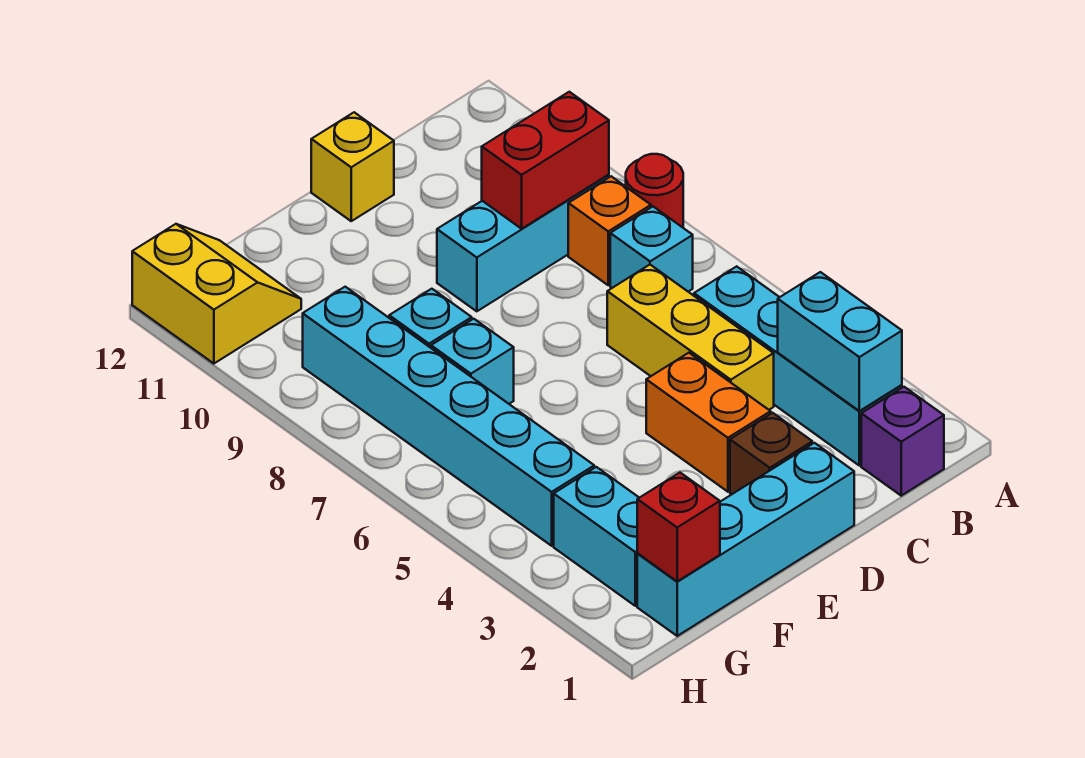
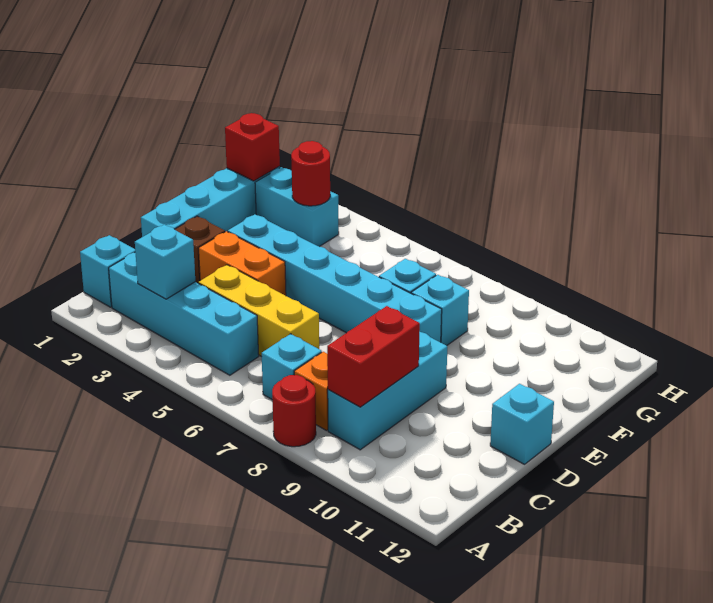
purple brick B1 level 1 -> cyan brick B1 level 1
cyan brick B2:B3 level 2 -> cyan brick B3 level 2
yellow brick D12 level 1 -> cyan brick D12 level 1
none -> red round brick G3 level 2
cyan brick G4:G9 level 1 -> cyan brick E3:E8 level 1
yellow slope G11:H12 level 1 top H -> none

